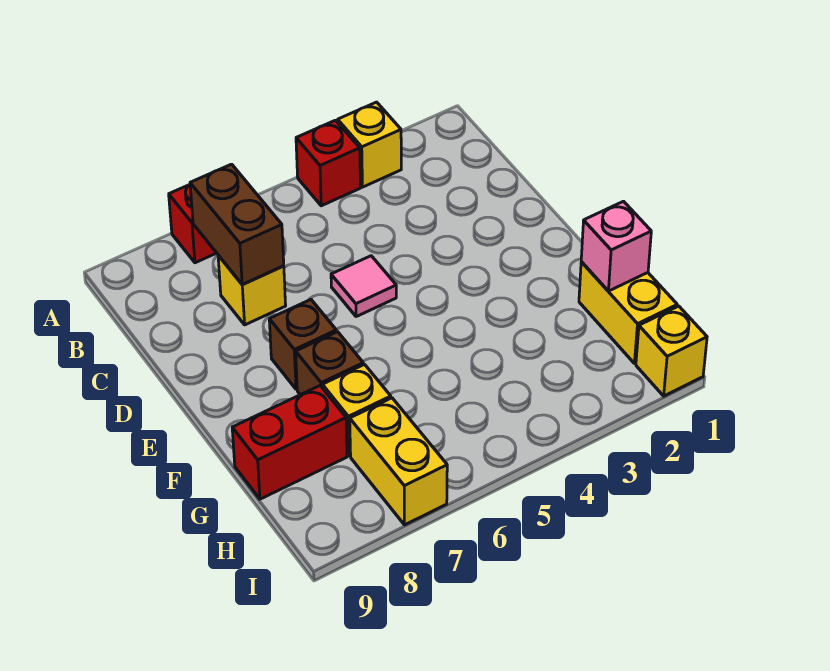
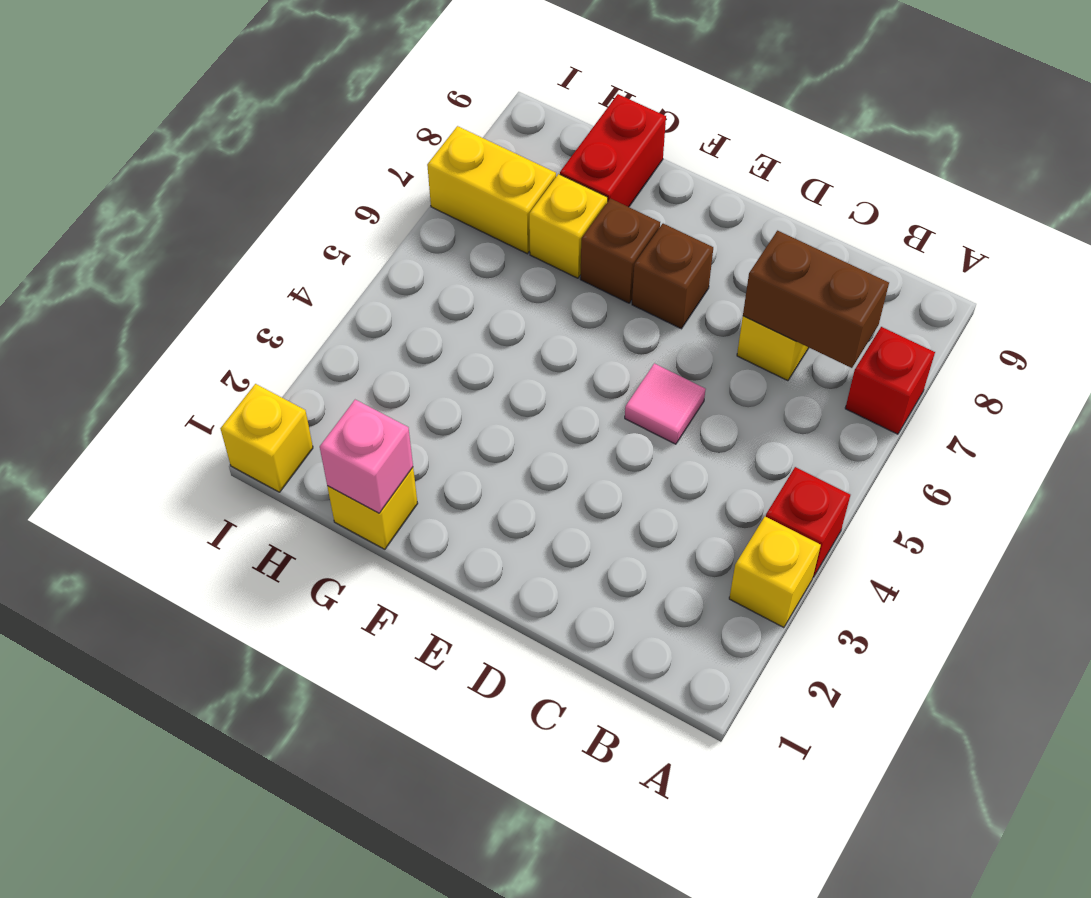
yellow brick G1:H1 level 1 -> yellow brick G1 level 1

